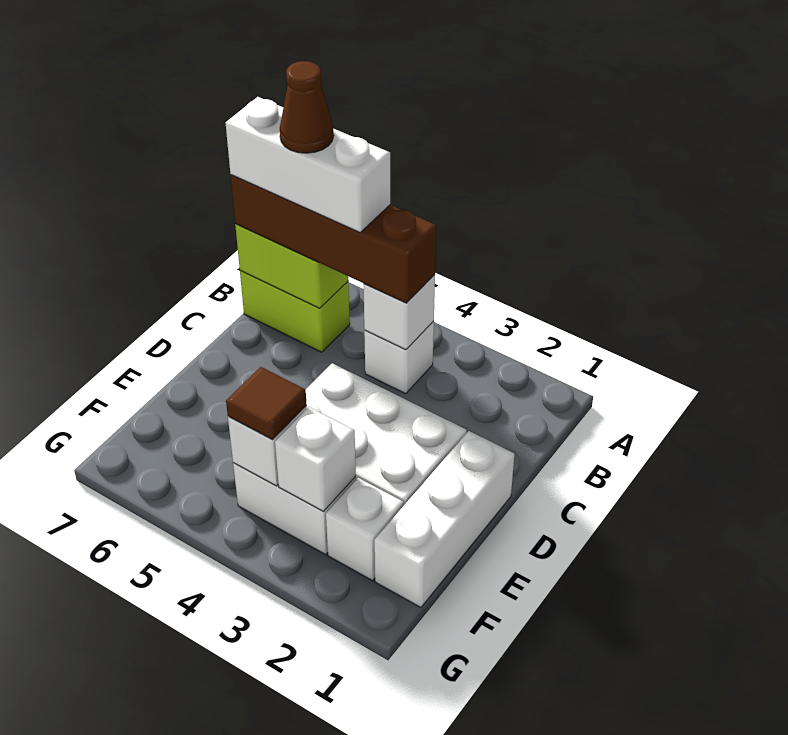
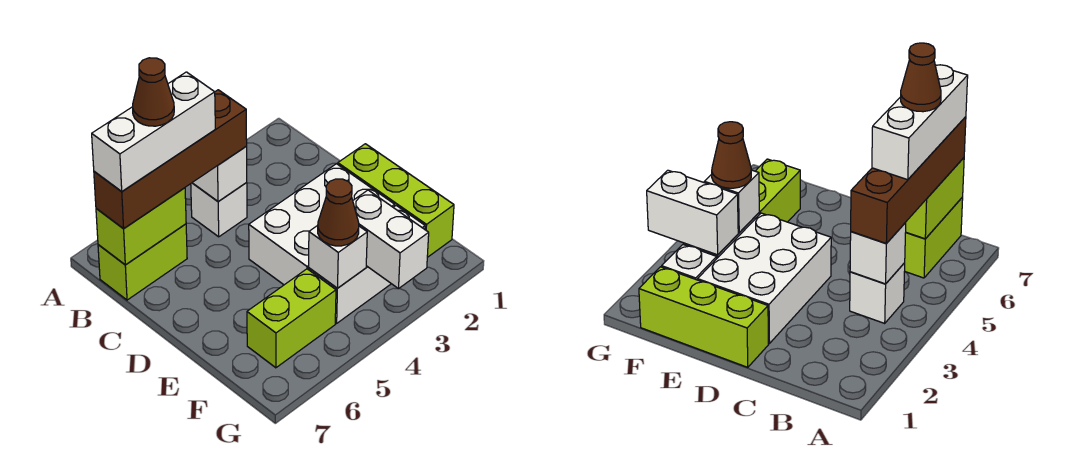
white brick D1:F1 level 1 -> lime brick D1:F1 level 1
white brick F3 level 2 -> white brick F3:G3 level 2
brown tile F4 level 3 -> brown cone F4 level 3
none -> lime brick F5:F6 level 1

